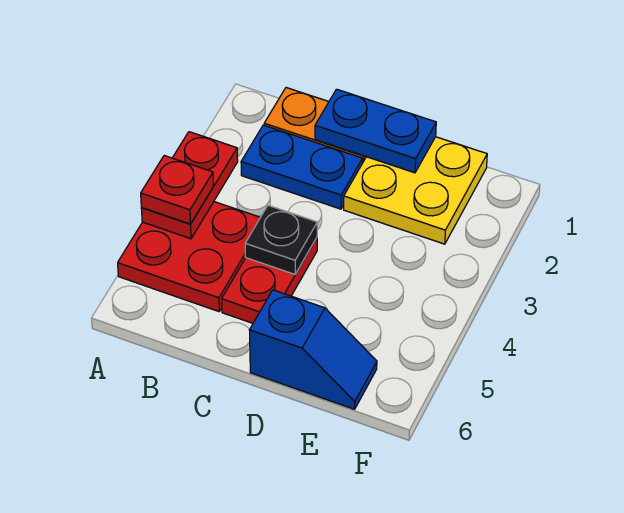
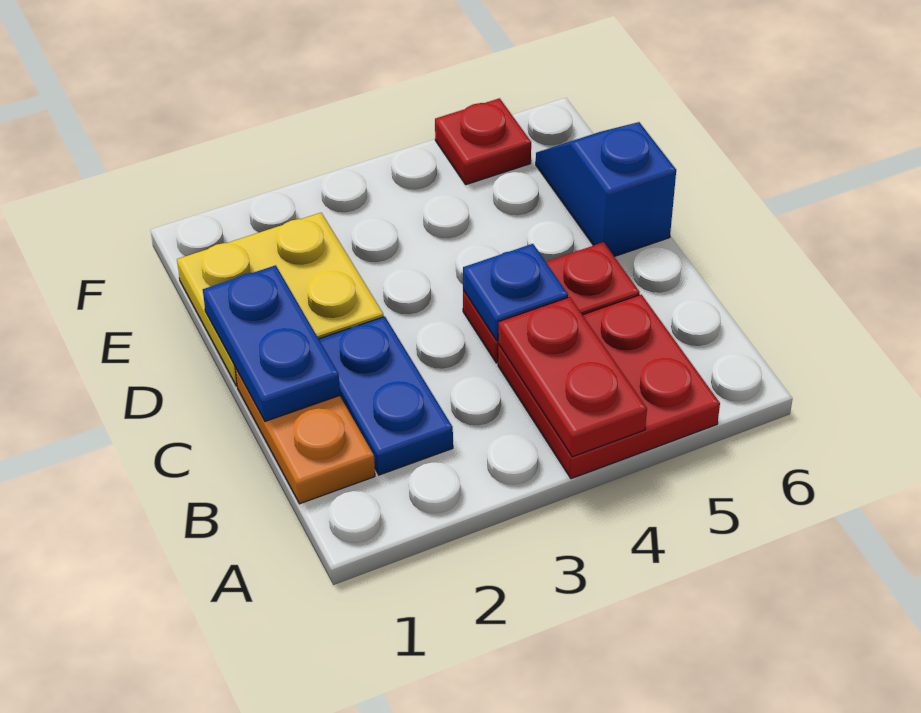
red plate A3:A4 level 2 -> red plate A4:B4 level 2
red plate A4 level 3 -> red plate F5 level 1
black plate C4 level 2 -> blue plate C4 level 2

